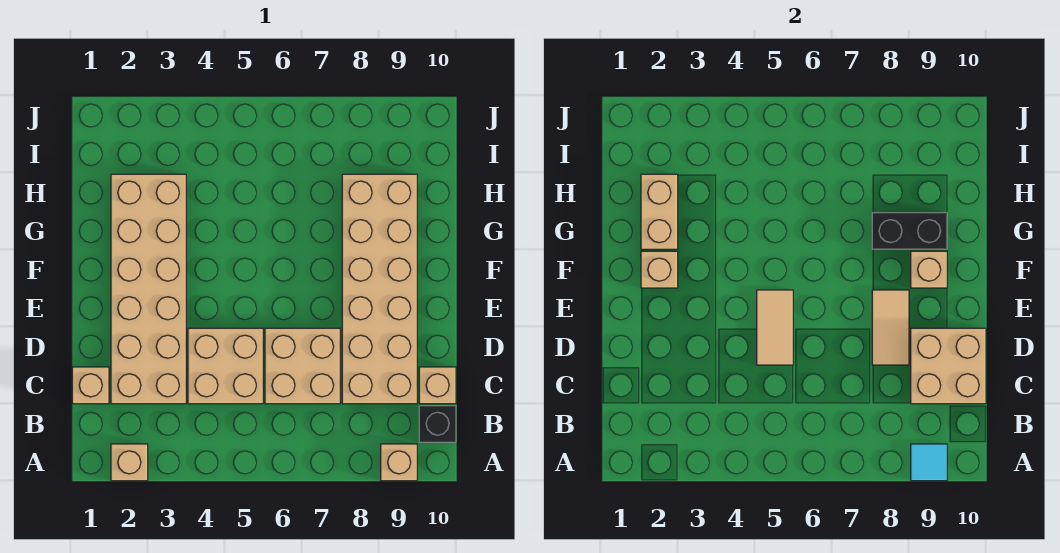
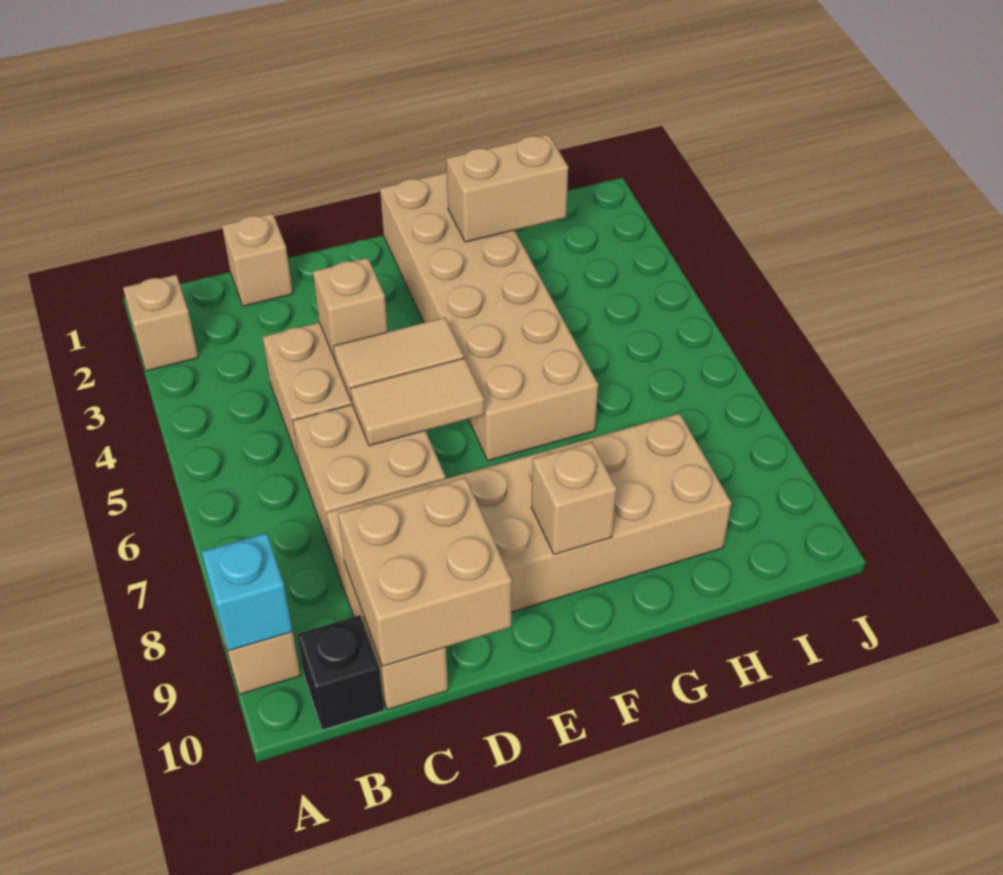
cyan tile A9 level 2 -> cyan brick A9 level 2
tan brick C2:H3 level 1 -> tan brick F1:G6 level 1
tan tile D8:E8 level 2 -> tan tile D6:E6 level 2
tan brick F2 level 2 -> tan brick D4 level 2
black brick G8:G9 level 2 -> none

